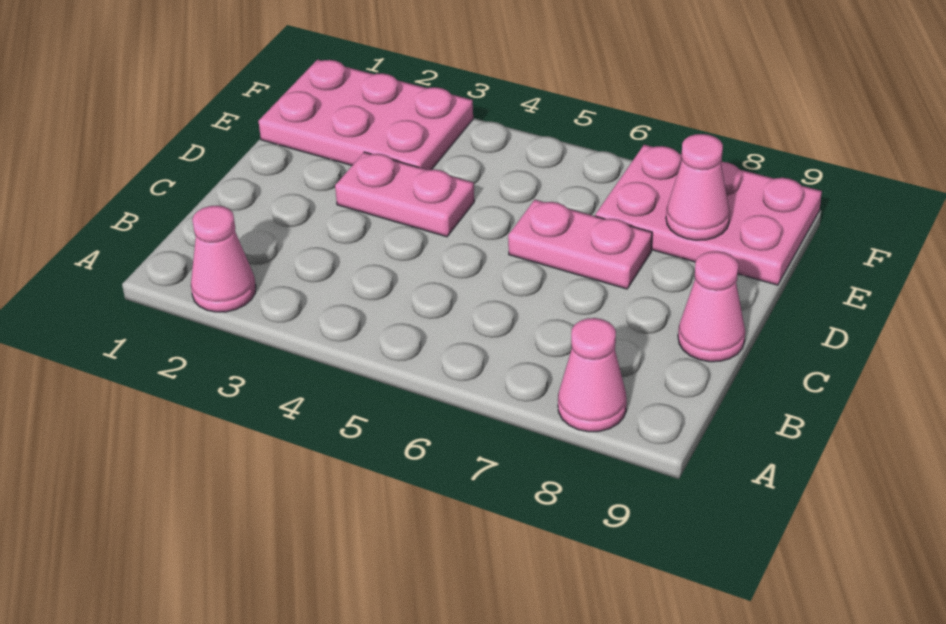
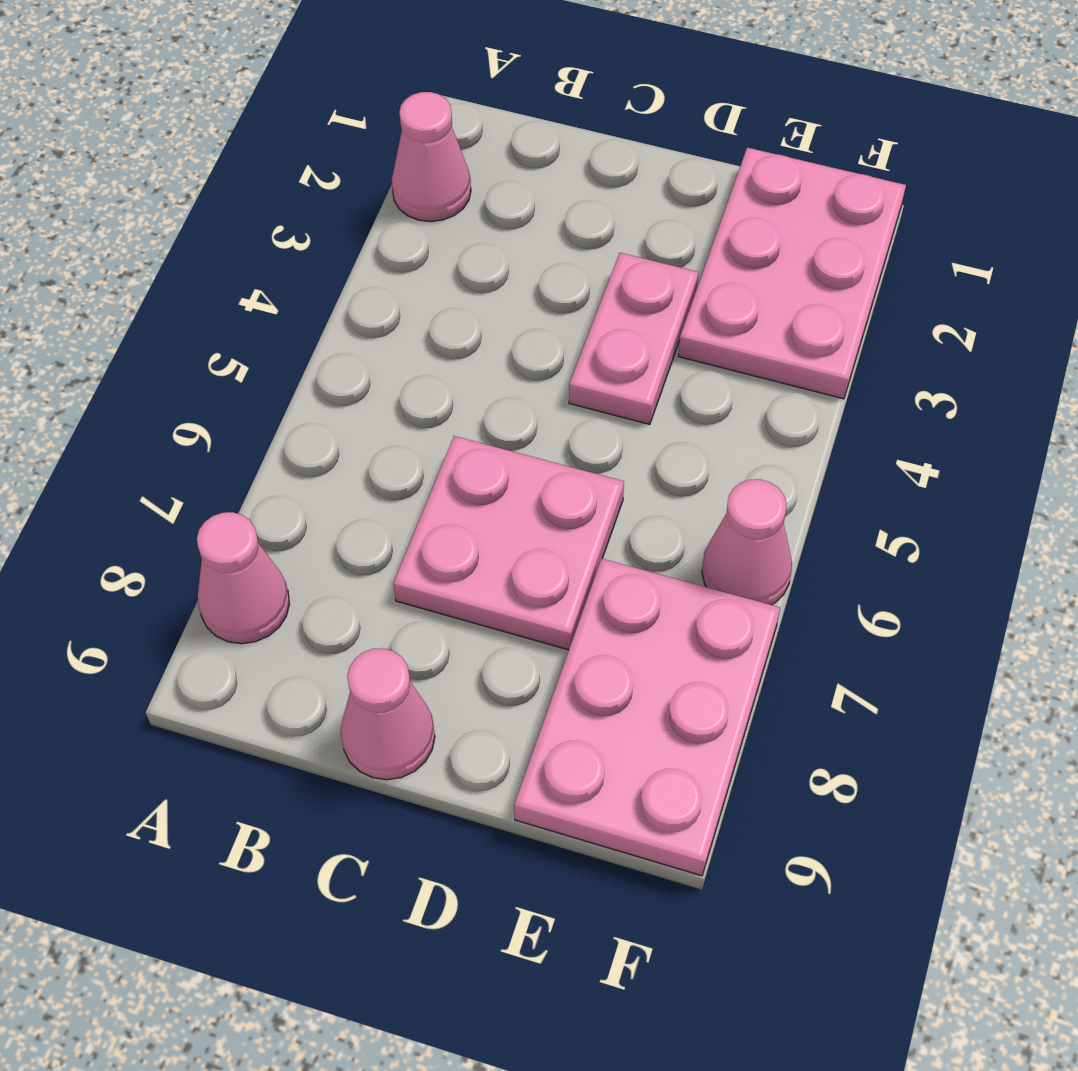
pink plate D6:D7 level 1 -> pink plate C6:D7 level 1
pink cone E8 level 2 -> pink cone F6 level 1

